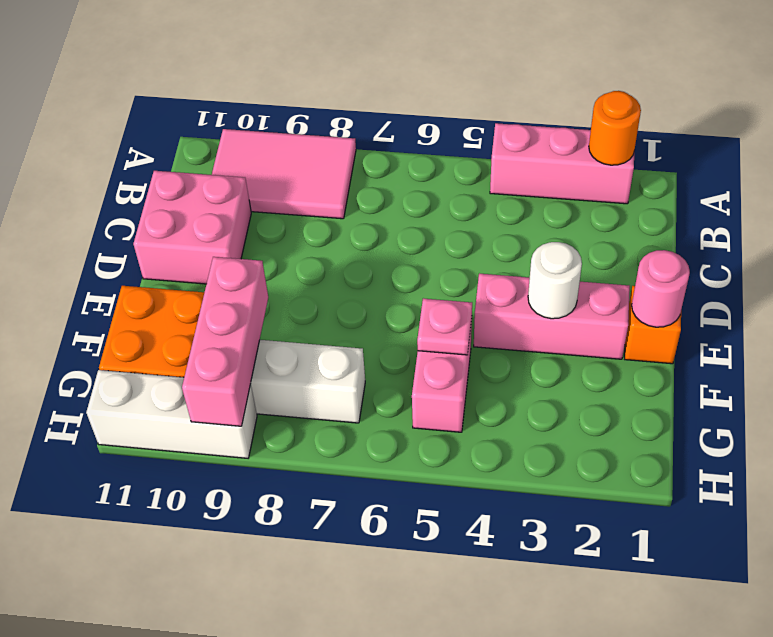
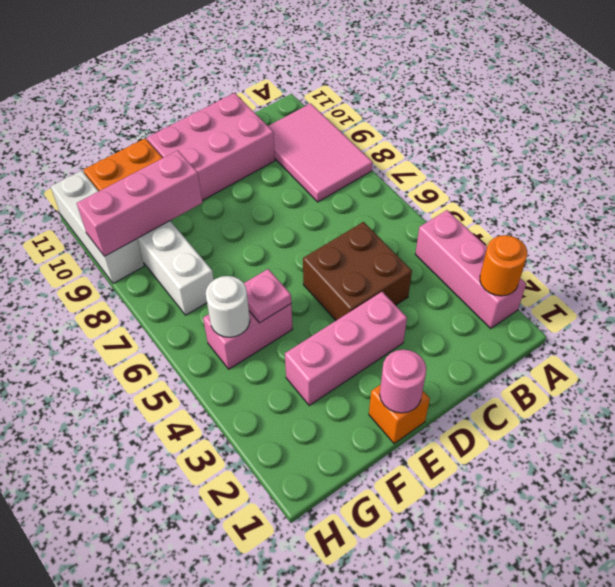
none -> brown brick C4:D5 level 1
pink brick C10:D11 level 1 -> pink brick C10:E11 level 1
pink brick E2:E4 level 1 -> pink brick D3:F3 level 1
white round brick E3 level 2 -> white round brick G5 level 2

